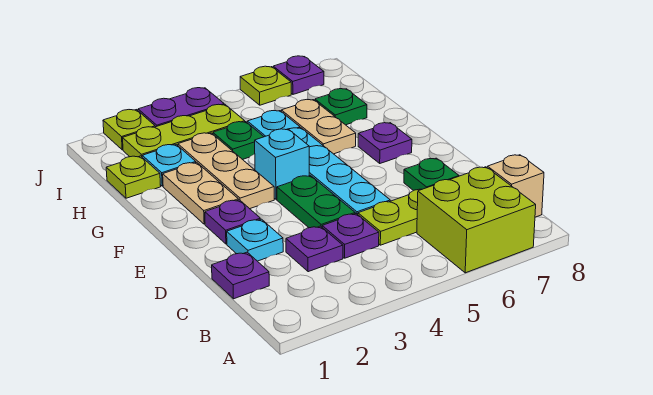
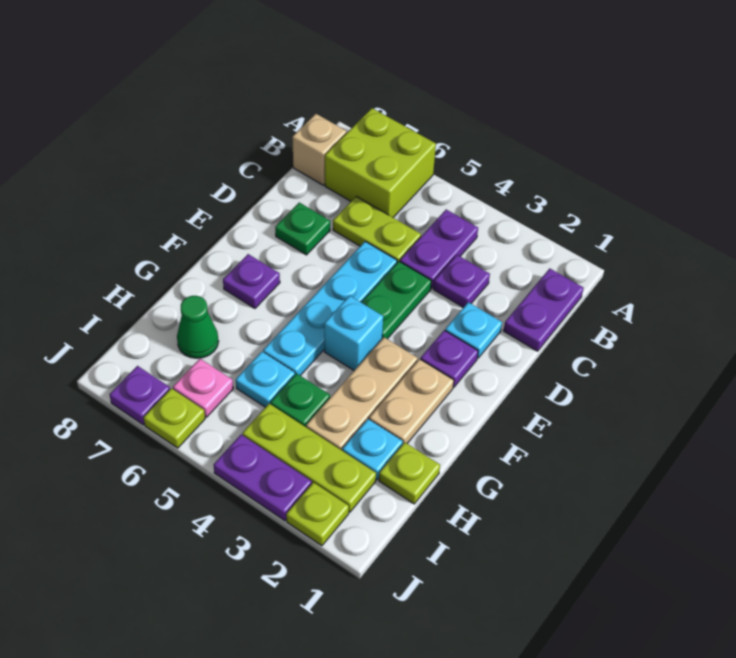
purple plate C1 level 1 -> purple plate B1:C1 level 1
purple plate C4 level 1 -> purple plate B4:C4 level 1
tan plate G6:H6 level 1 -> none
green plate H7 level 1 -> green cone H7 level 1
none -> pink plate I6 level 1

